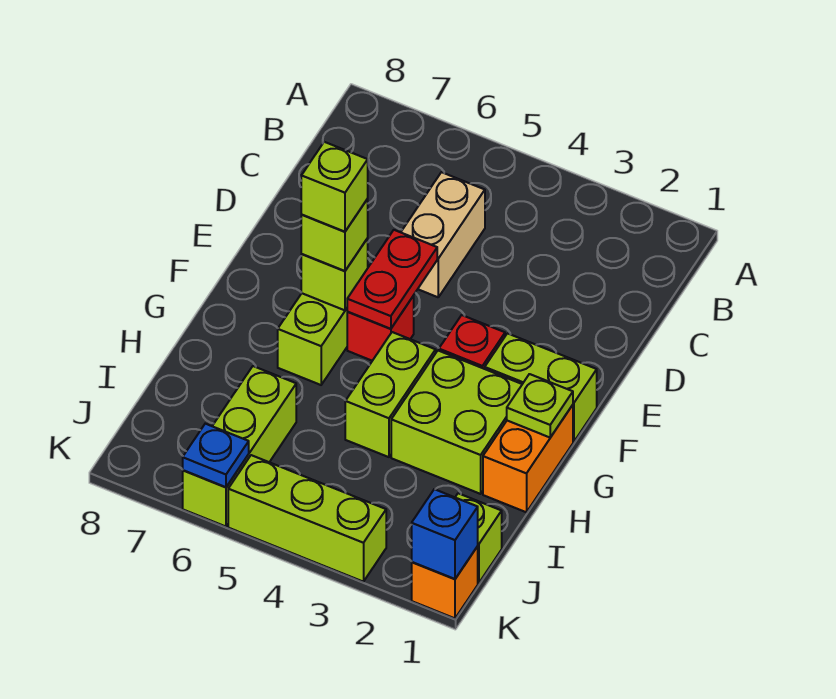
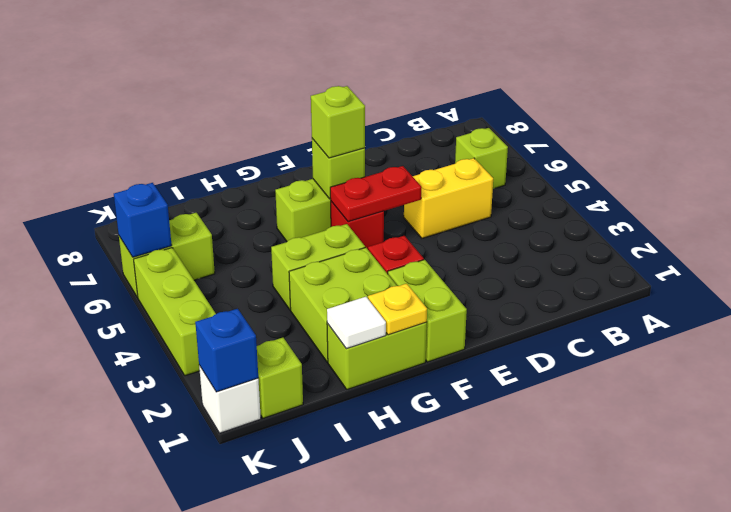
tan brick C5:D5 level 1 -> yellow brick C5:D5 level 1
lime brick F6 level 4 -> lime brick B6 level 1
orange brick G1:H1 level 1 -> lime brick G1:H1 level 1
lime plate G1 level 2 -> yellow plate G1 level 2
none -> white tile H1 level 2
lime brick I6:K6 level 1 -> lime brick J6:K6 level 1
orange brick K1 level 1 -> white brick K1 level 1
blue plate K6 level 2 -> blue brick K6 level 2

